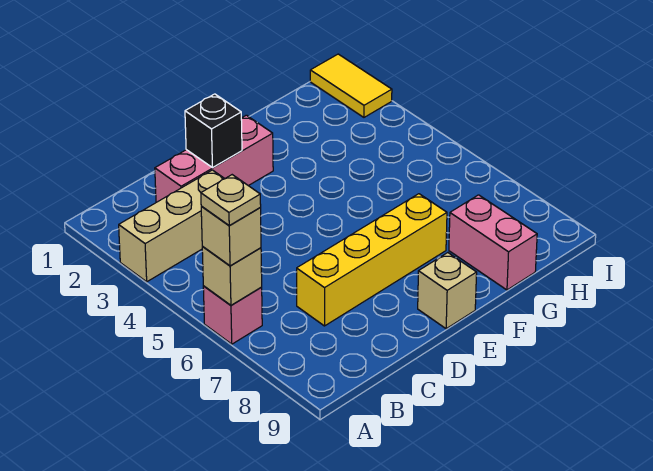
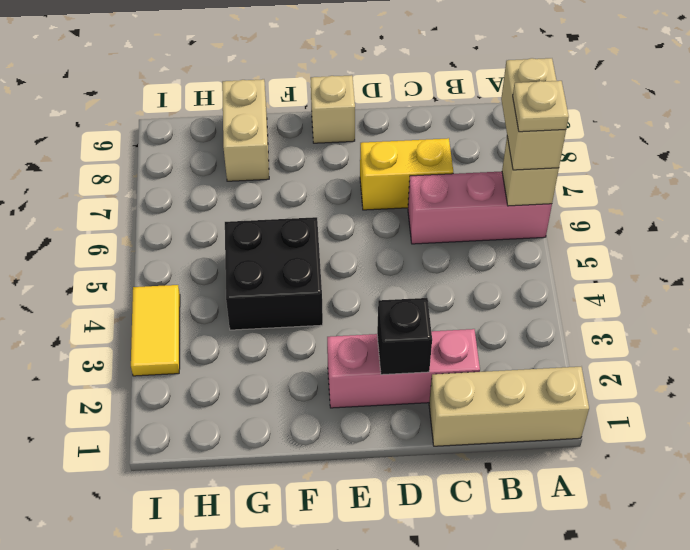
tan brick A3:C3 level 1 -> tan brick A1:C1 level 1
pink brick A6 level 1 -> pink brick A6:C6 level 1
tan brick A6 level 3 -> tan brick A6:A7 level 3
yellow brick C7:F7 level 1 -> yellow brick C7:D7 level 1
none -> black brick F4:G5 level 1
pink brick G8:G9 level 1 -> tan brick G8:G9 level 1
yellow tile I1:I2 level 1 -> yellow tile I3:I4 level 1

